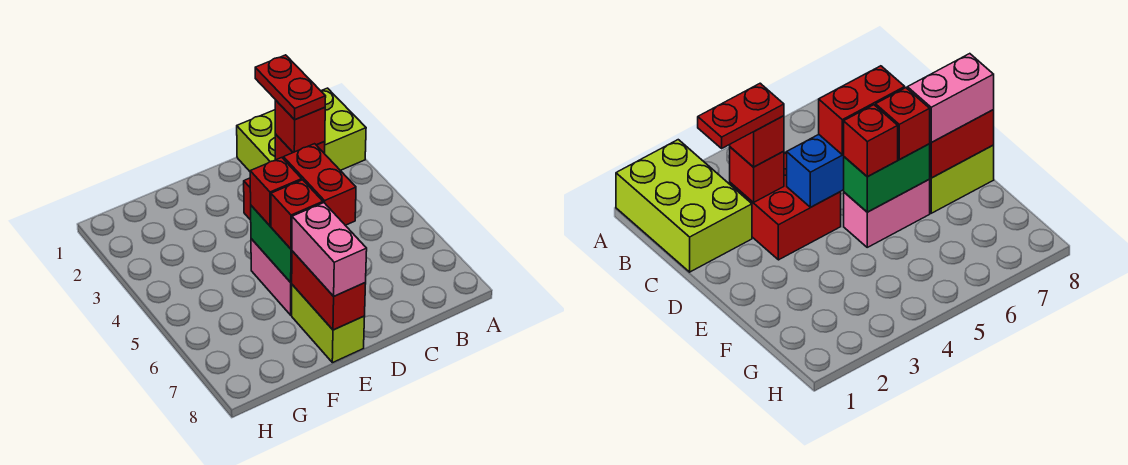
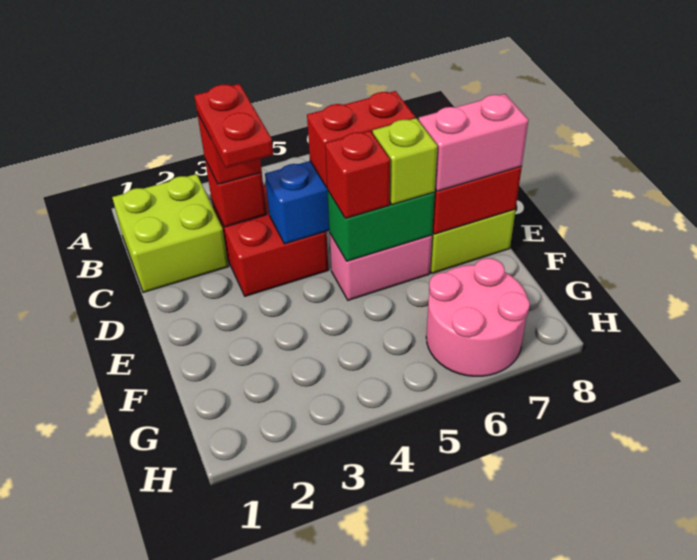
lime brick A1:C2 level 1 -> lime brick B1:C2 level 1
red plate C2:C3 level 4 -> red plate C3:D3 level 4
red brick E6 level 3 -> lime brick E6 level 3
none -> pink round brick G6:H7 level 1

